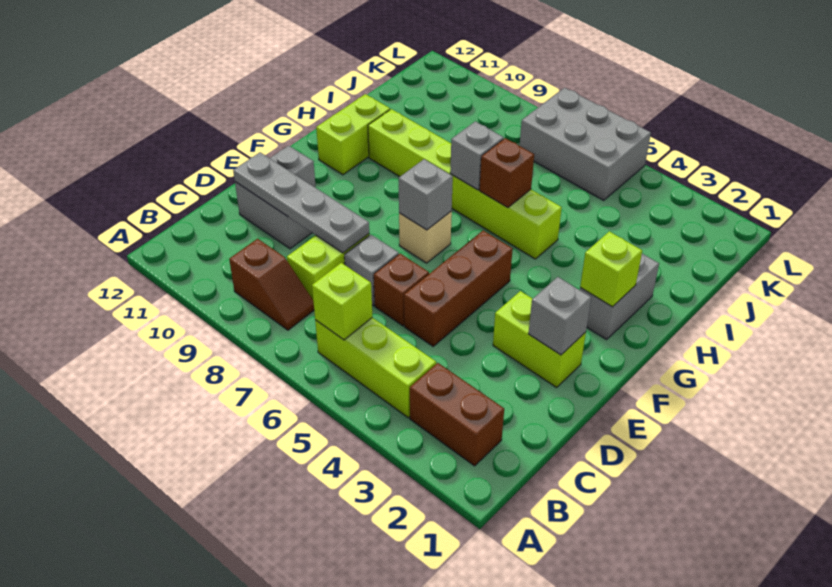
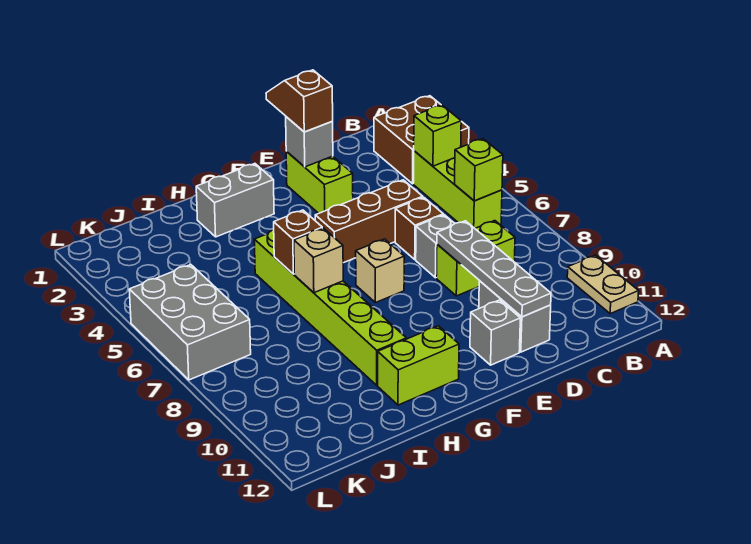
none -> tan plate A10:A11 level 1
brown brick B2:B3 level 1 -> brown brick A2:B3 level 1
brown slope B8:B9 level 1 top 9 -> brown slope E1:E2 level 3 top 2
grey brick F7 level 2 -> none
lime brick G2 level 2 -> lime brick B4 level 2
grey brick H7 level 2 -> tan brick H7 level 2

